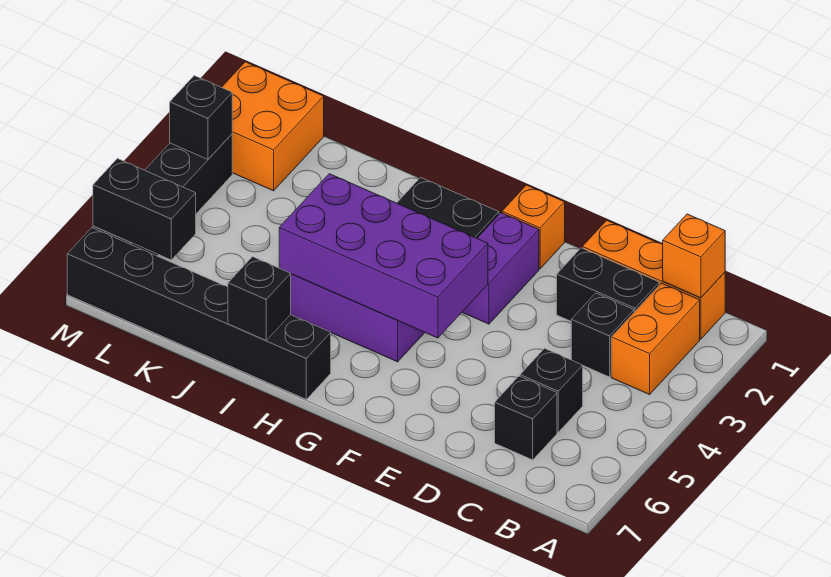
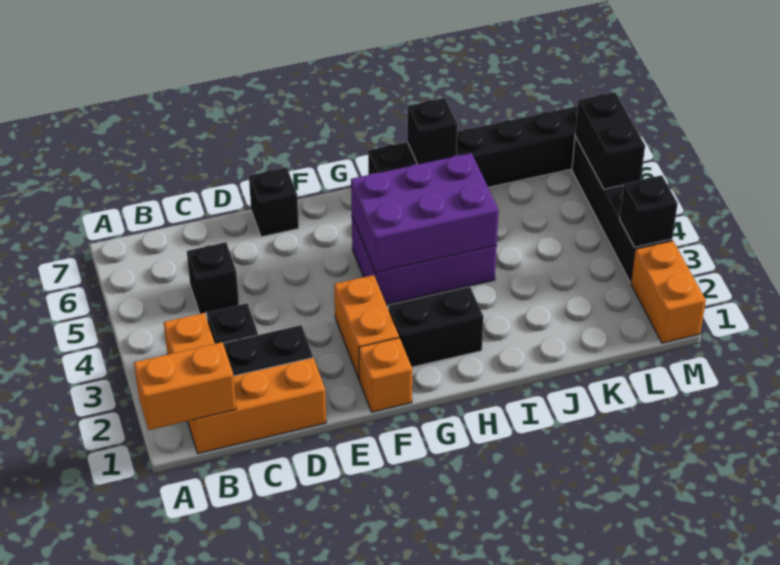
orange brick B1 level 2 -> orange brick A1:B1 level 2
black brick C6 level 1 -> black brick E7 level 1
purple brick F2:F3 level 1 -> orange brick F2:F3 level 1
purple brick F4:I5 level 2 -> purple brick G4:I5 level 2
orange brick L1:M2 level 1 -> orange brick M1:M2 level 1
black brick L6:M6 level 2 -> black brick M5:M6 level 2

